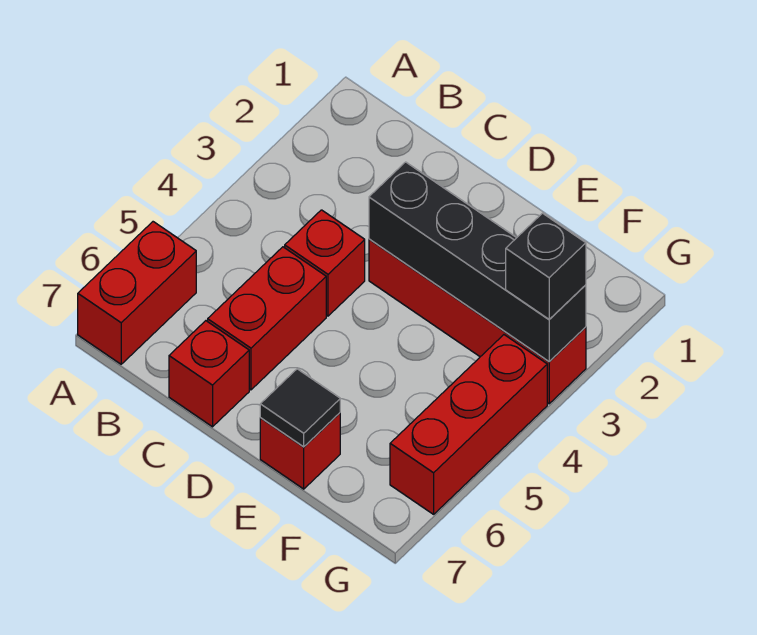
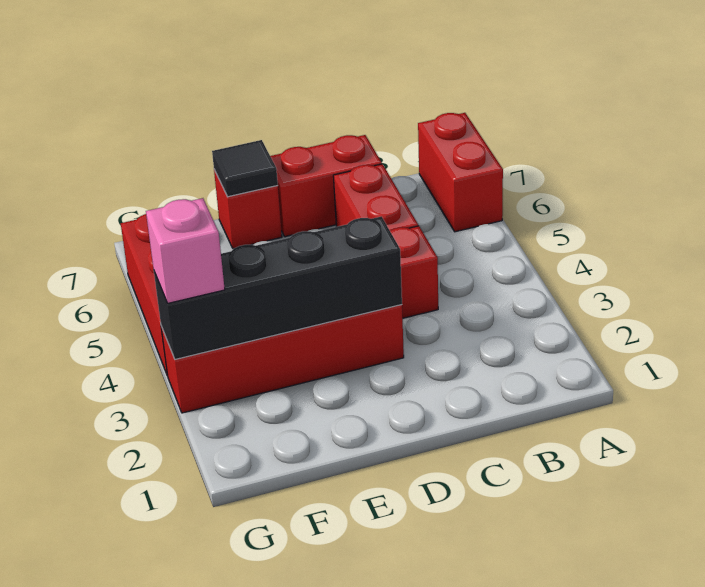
red brick C7 level 1 -> red brick C7:D7 level 1
black brick G3 level 3 -> pink brick G3 level 3

